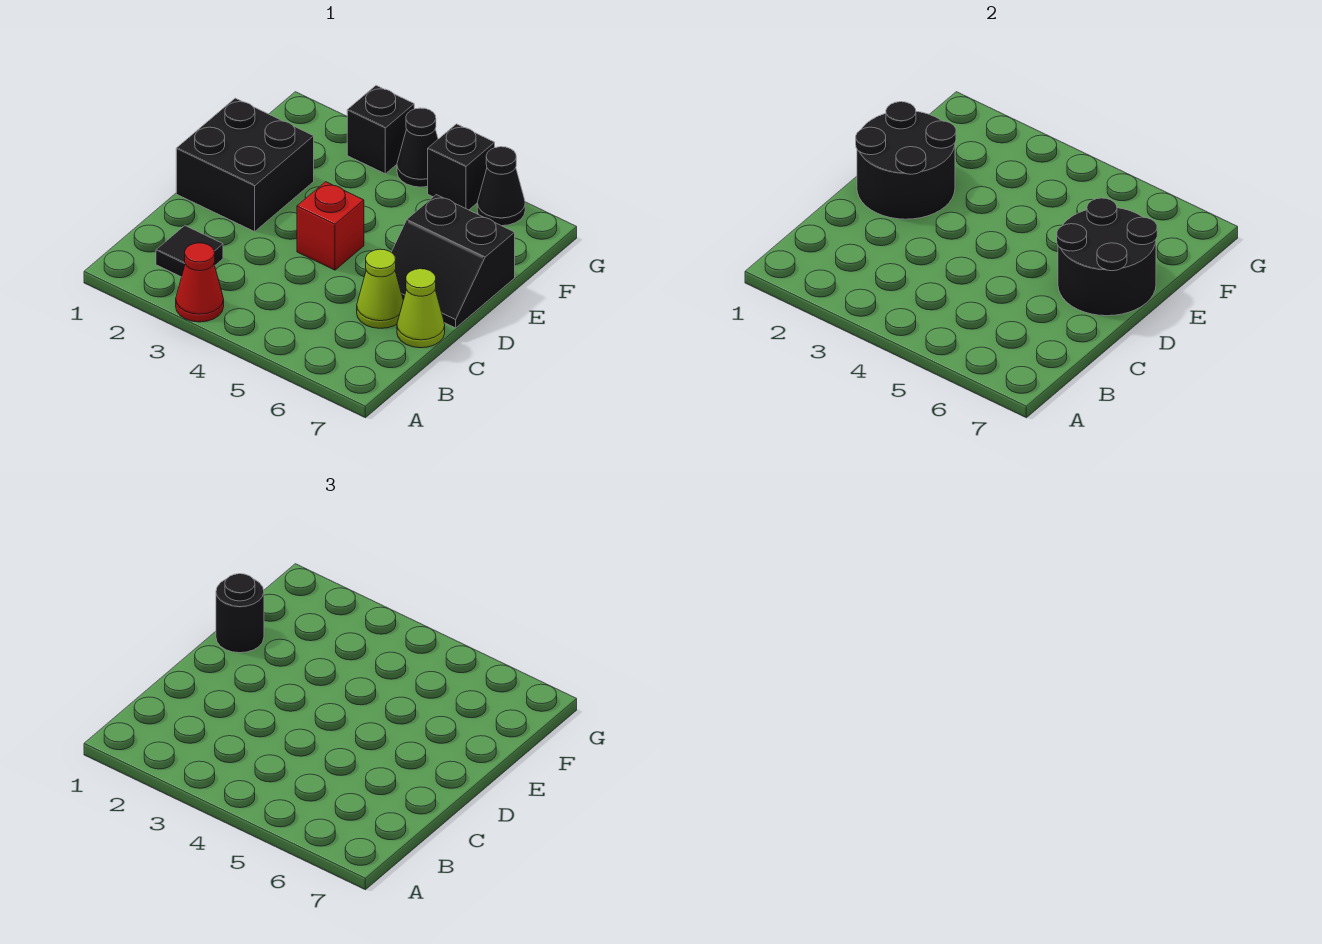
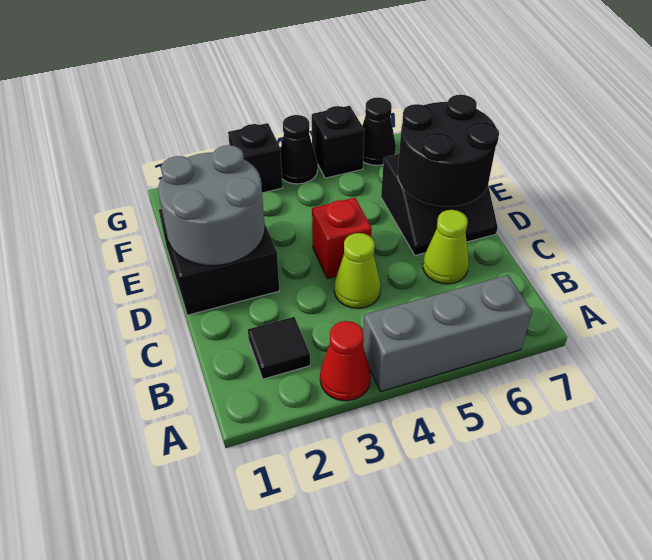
none -> grey brick A4:A6 level 1
lime cone C7 level 1 -> lime cone C4 level 1
black round brick D1:E2 level 2 -> grey round brick D1:E2 level 2
black round brick E1 level 3 -> none

